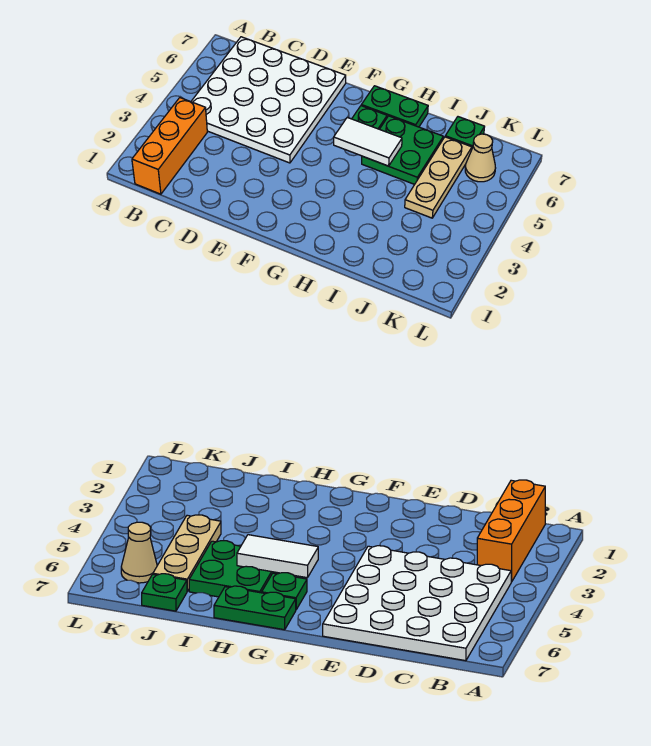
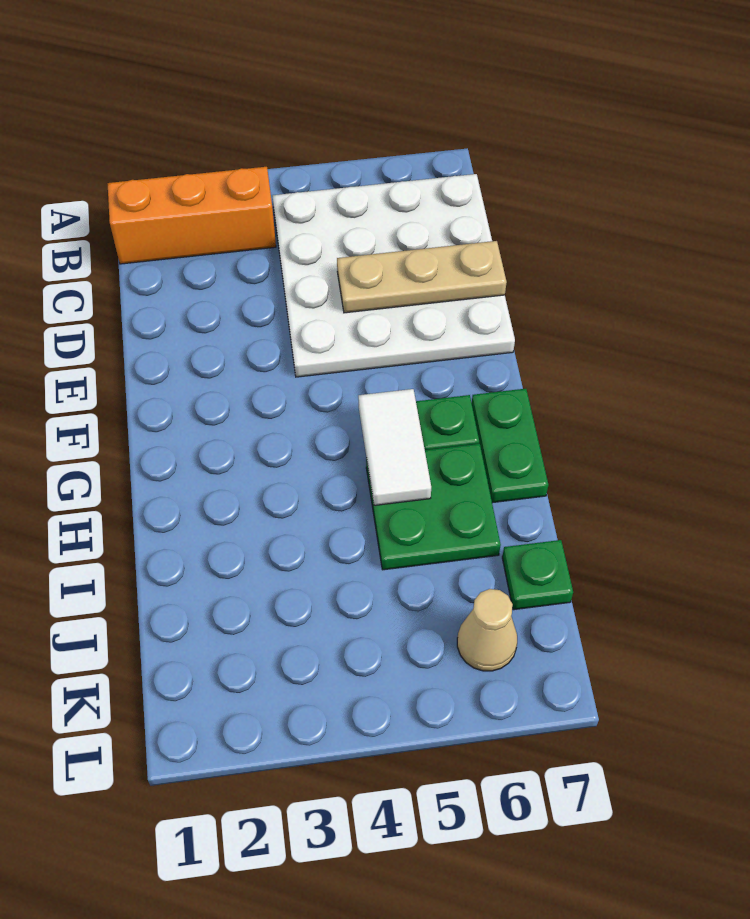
tan plate J4:J6 level 1 -> tan plate D5:D7 level 2

